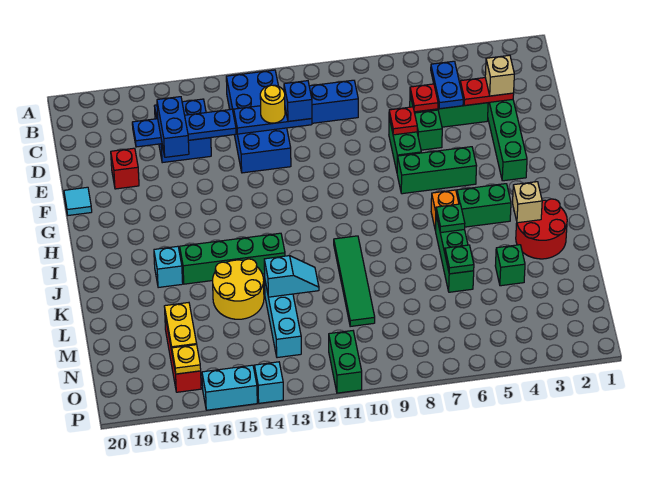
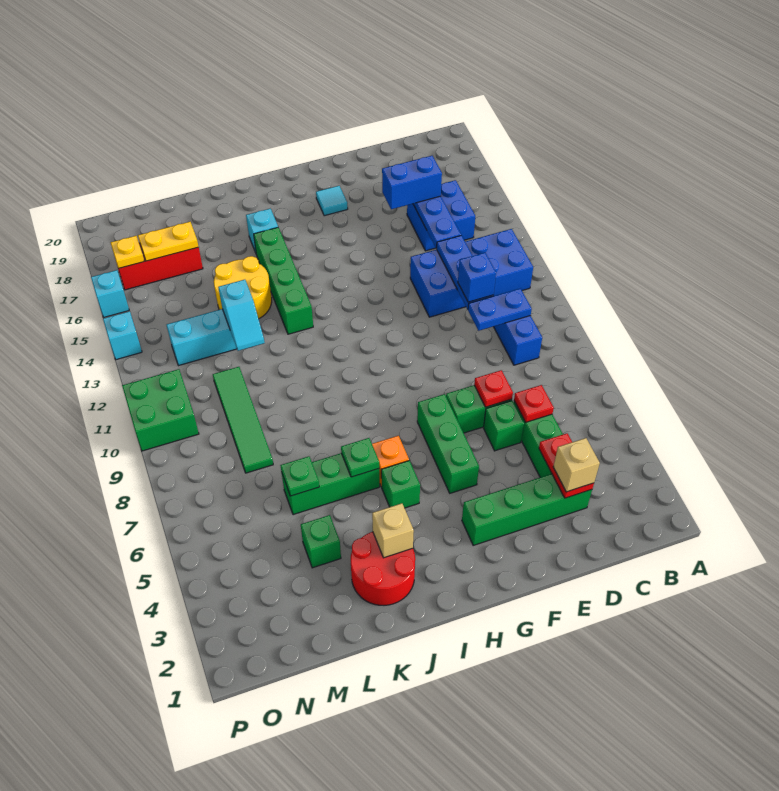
blue plate C5:D5 level 2 -> blue plate C10:D10 level 2
yellow round brick D12 level 3 -> none
red brick E18 level 1 -> none
cyan tile F20 level 1 -> cyan tile G18 level 1
green brick I4:I5 level 1 -> green brick I5 level 1
green tile J10:M10 level 1 -> green tile M8:M11 level 1
green brick O11:P11 level 1 -> green brick O10:P11 level 1
cyan brick P15:P16 level 1 -> cyan brick P16 level 1

